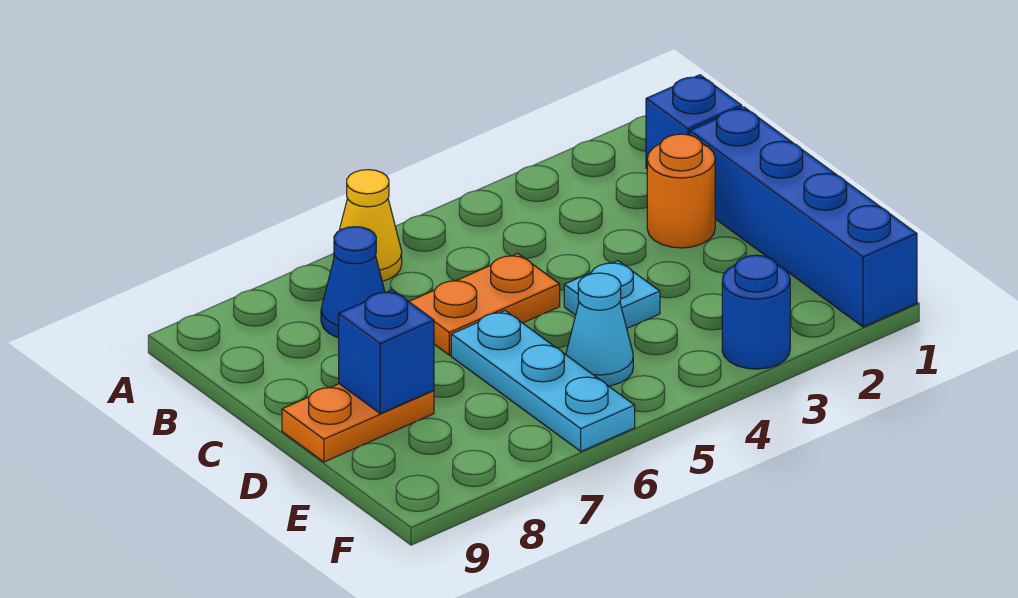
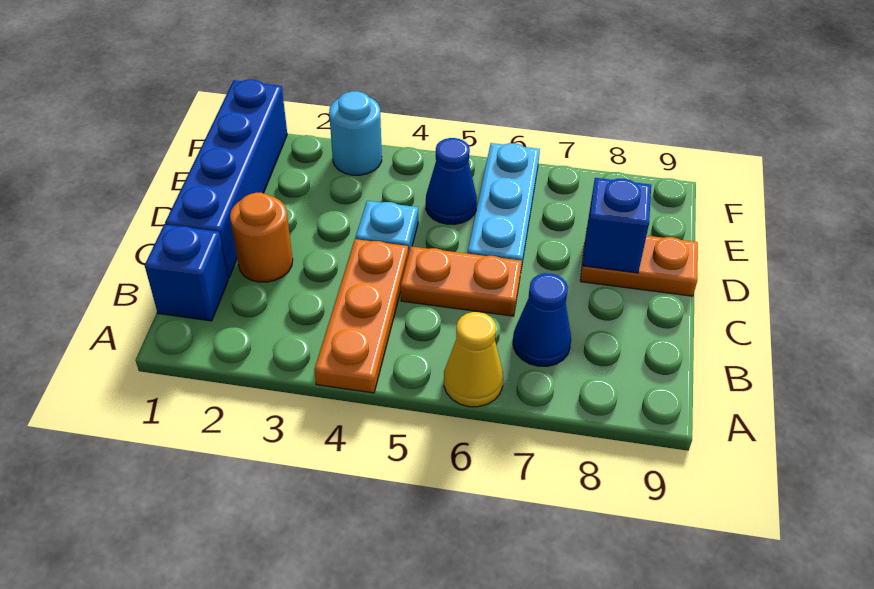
none -> orange plate A4:C4 level 1
cyan cone E5 level 1 -> blue cone E5 level 1
blue round brick F3 level 1 -> cyan round brick F3 level 1

